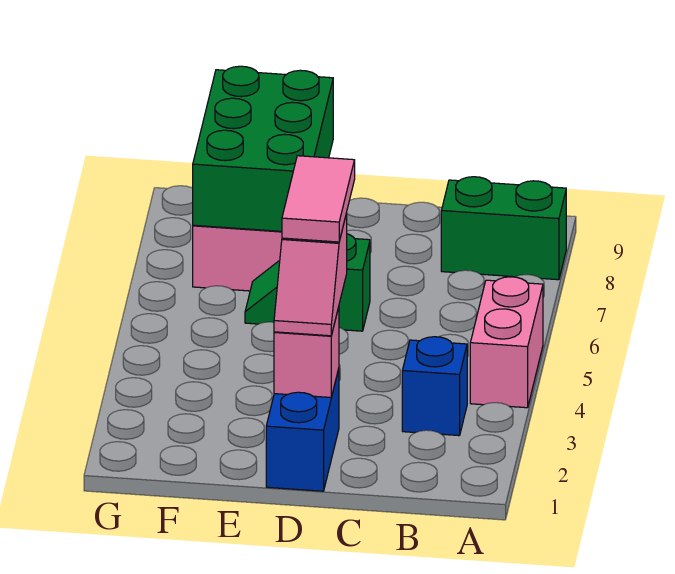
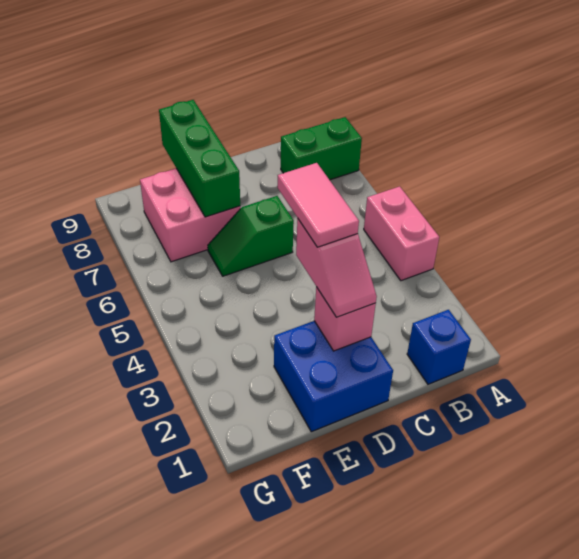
blue brick B3 level 1 -> blue brick B1 level 1
blue brick D1:D2 level 1 -> blue brick D1:E2 level 1
green brick E7:F9 level 2 -> green brick E7:E9 level 2

